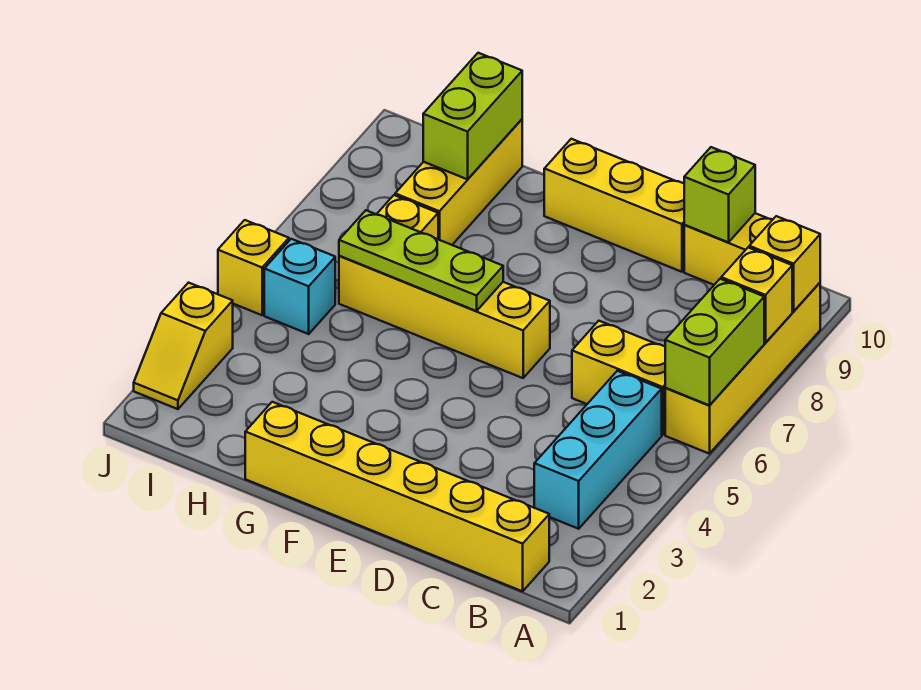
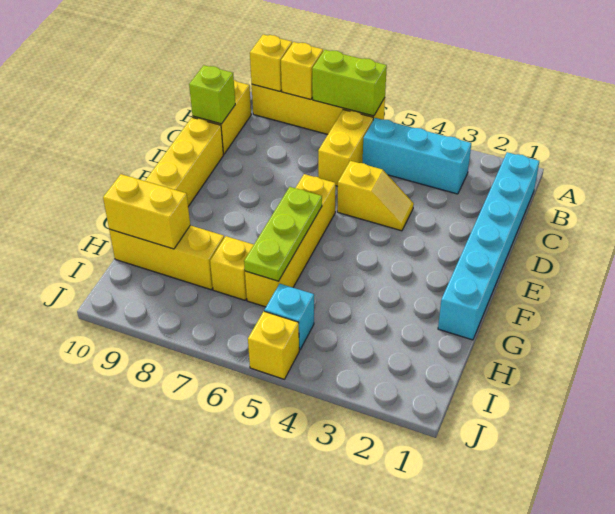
yellow brick B1:G1 level 1 -> cyan brick B1:G1 level 1
lime brick H9:H10 level 2 -> yellow brick H9:H10 level 2
yellow slope J2:J3 level 1 top 3 -> yellow slope D4:D5 level 1 top 5

